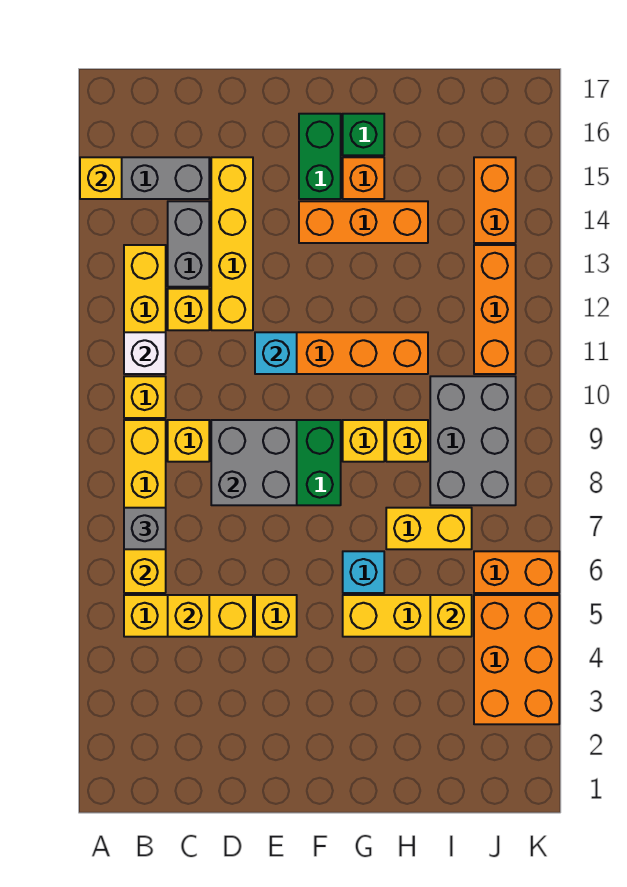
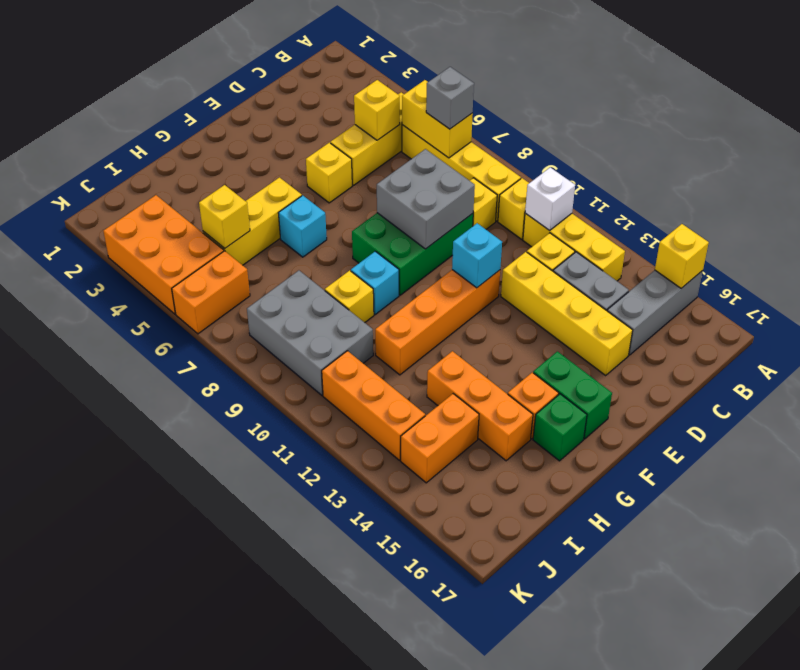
orange brick F14:H14 level 1 -> orange brick H13:H15 level 1
yellow brick G9 level 1 -> cyan brick G9 level 1
yellow brick H7:I7 level 1 -> none
orange brick J14:J15 level 1 -> orange brick I14:J14 level 1

